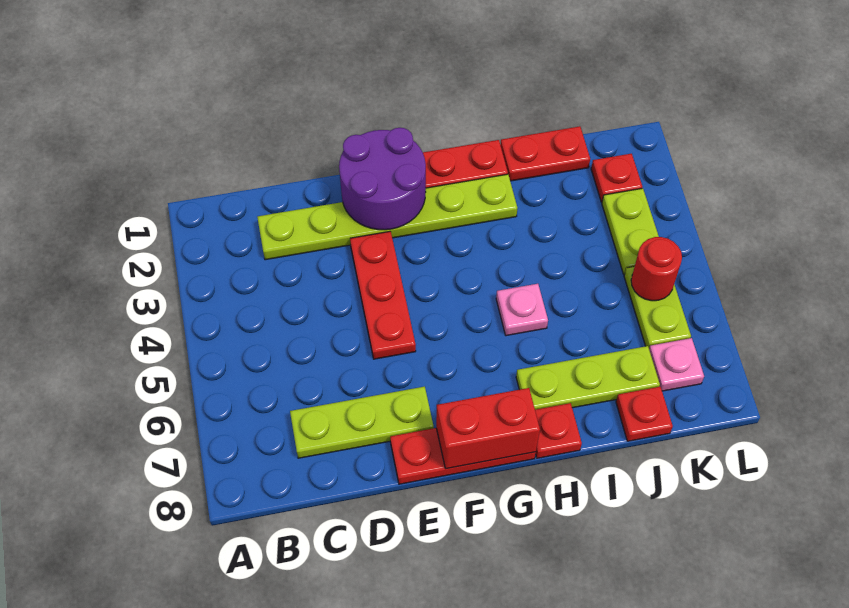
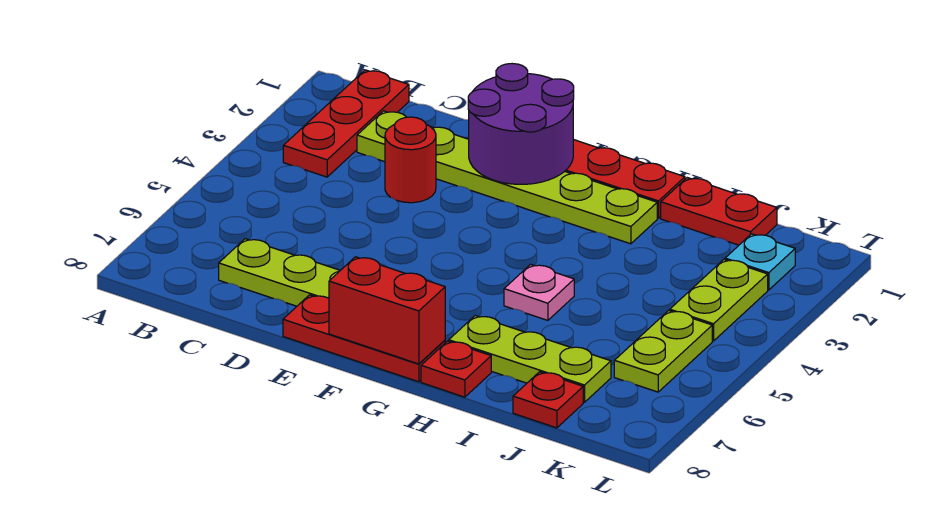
red plate E3:E5 level 1 -> red plate B1:B3 level 1
red plate K2 level 1 -> cyan plate K2 level 1
red round brick K5 level 2 -> red round brick D3 level 1
pink plate K7 level 1 -> none

